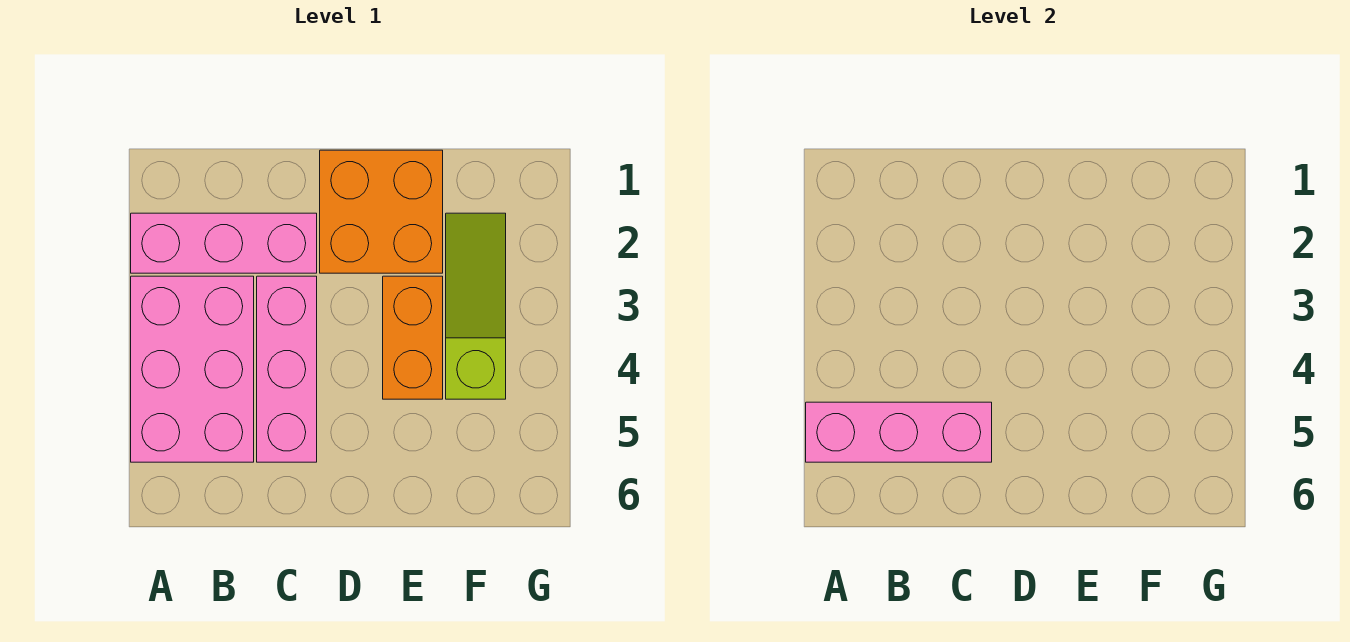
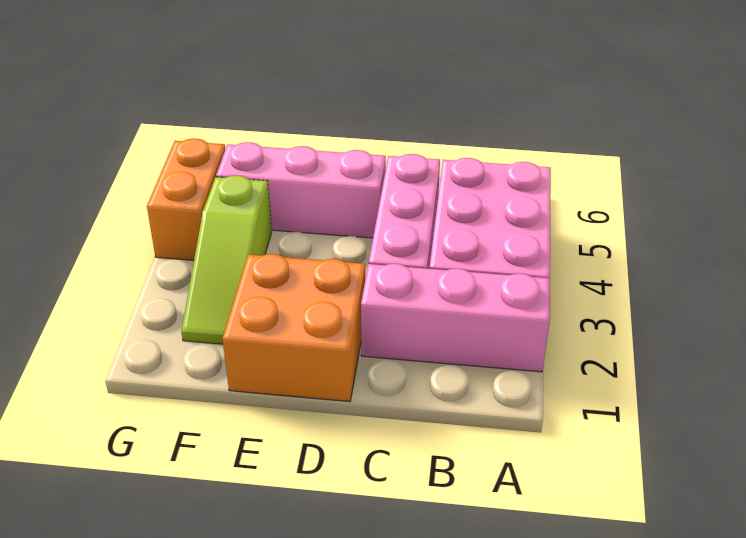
pink brick A5:C5 level 2 -> pink brick D5:F5 level 1
orange brick E3:E4 level 1 -> orange brick G4:G5 level 1

